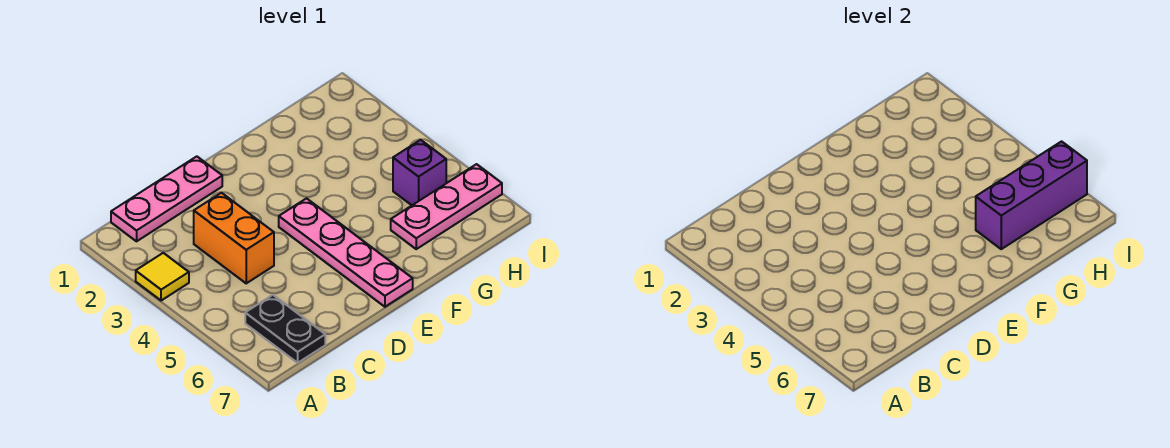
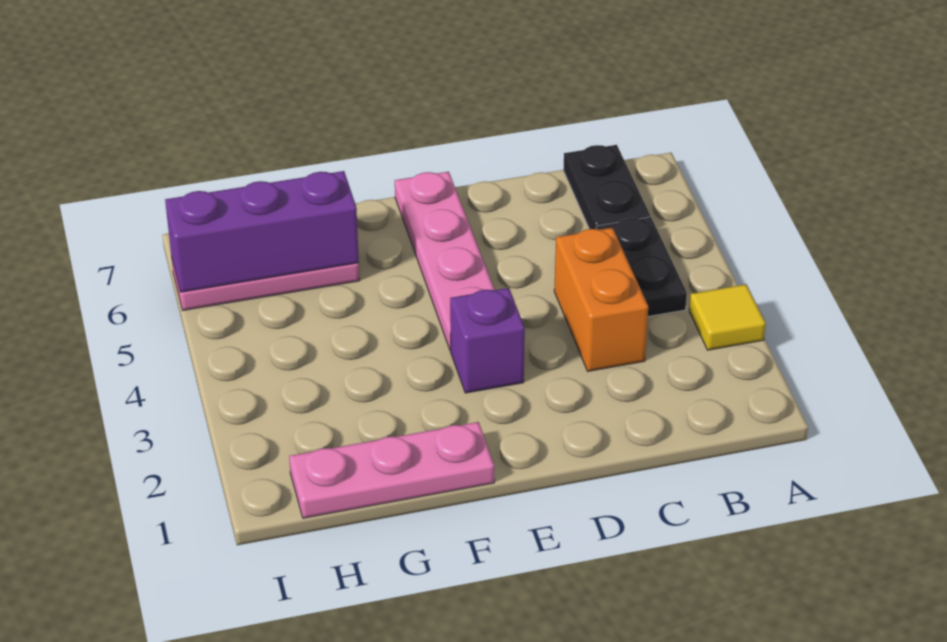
pink plate B1:D1 level 1 -> pink plate F1:H1 level 1
none -> black plate B4:B5 level 1
purple brick H5 level 1 -> purple brick E3 level 1

